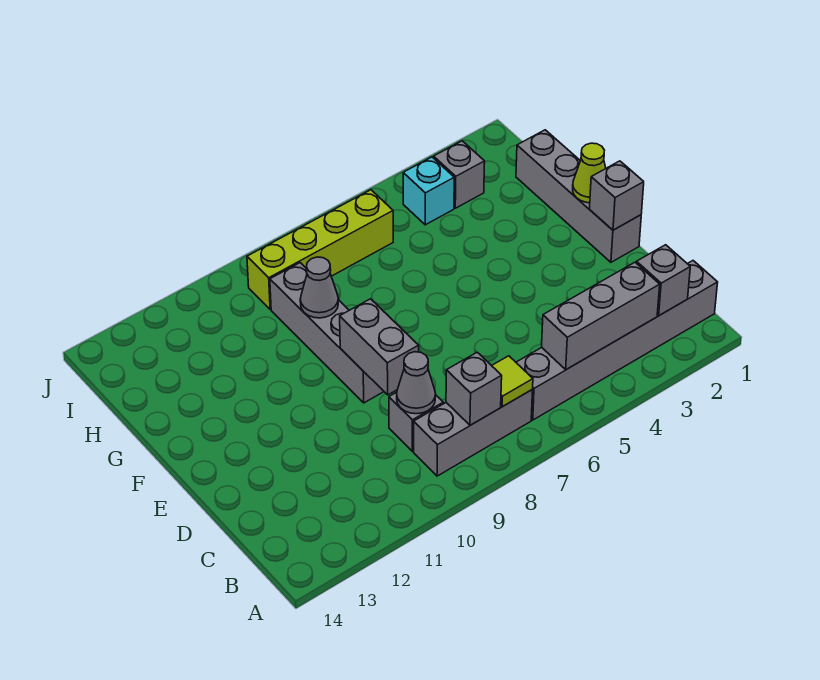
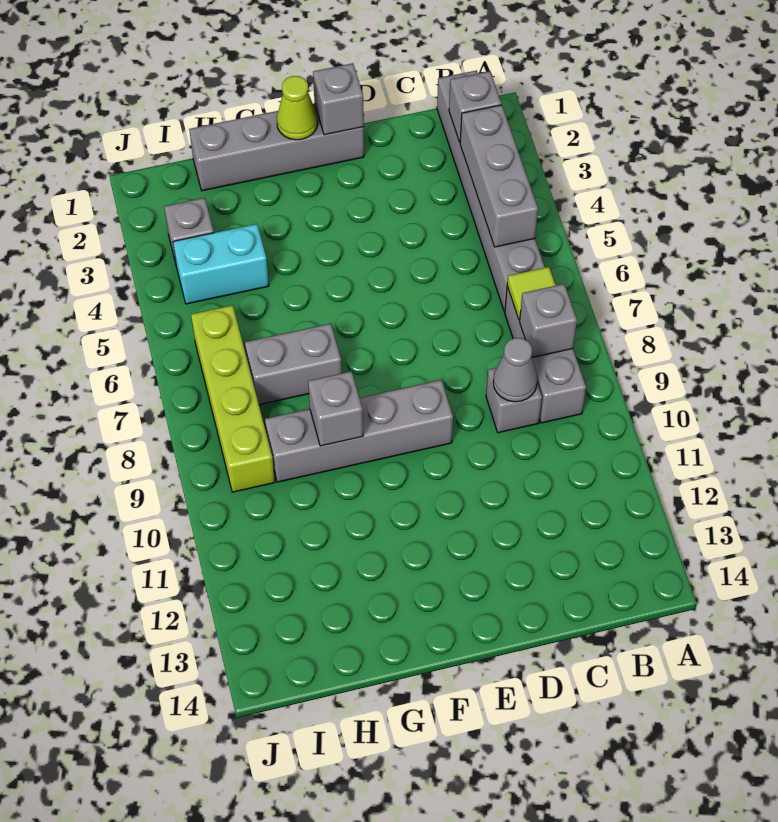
grey brick D9:E9 level 2 -> grey brick G7:H7 level 1
grey cone G9 level 2 -> grey brick G9 level 2
cyan brick I4 level 1 -> cyan brick H4:I4 level 1

